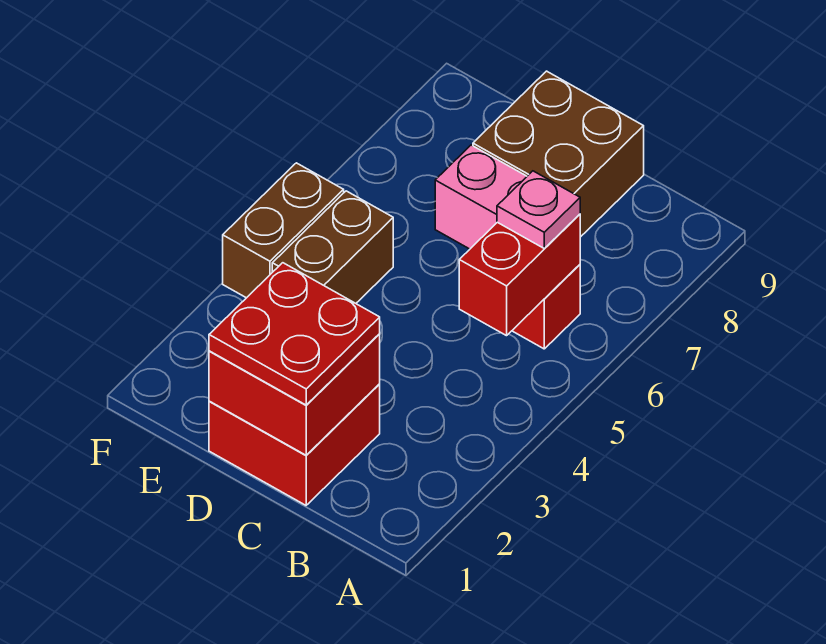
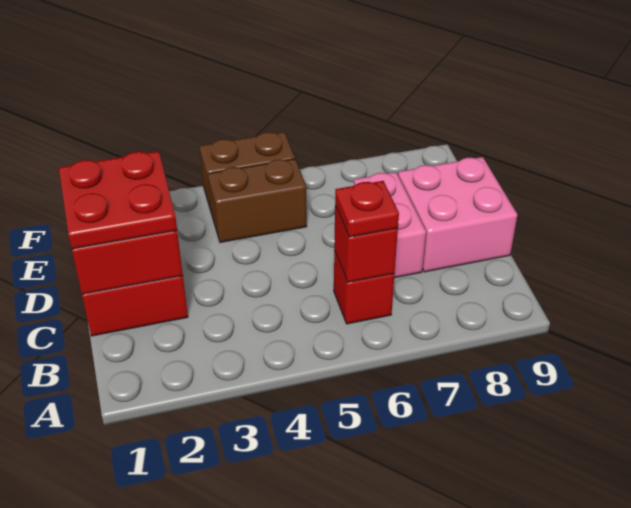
red brick B5:B6 level 2 -> red brick B6 level 2
pink plate B6 level 3 -> red plate B6 level 3
brown brick C8:D9 level 1 -> pink brick C8:D9 level 1

